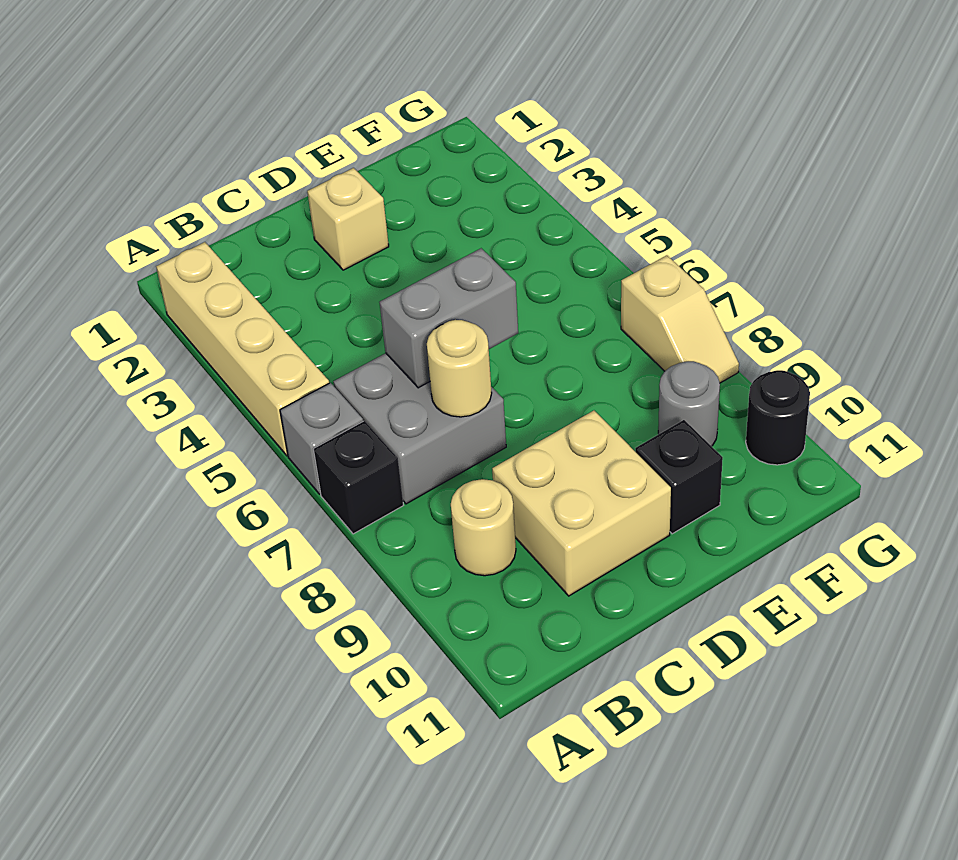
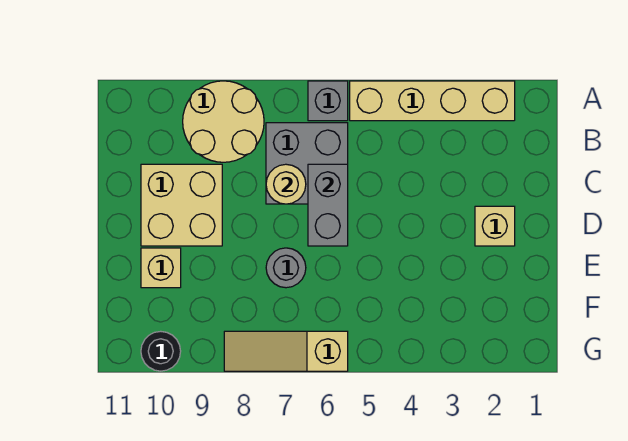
black brick A7 level 1 -> none
tan round brick B9 level 1 -> tan round brick A8:B9 level 1
black brick E10 level 1 -> tan brick E10 level 1
grey round brick F9 level 1 -> grey round brick E7 level 1
tan slope G7:G8 level 1 top 7 -> tan slope G6:G8 level 1 top 6

